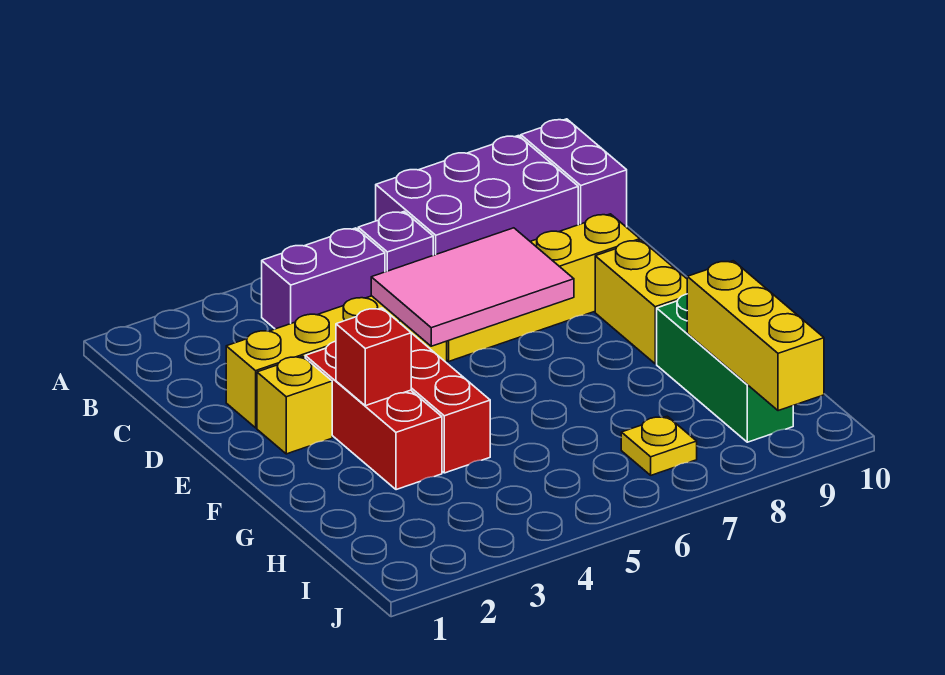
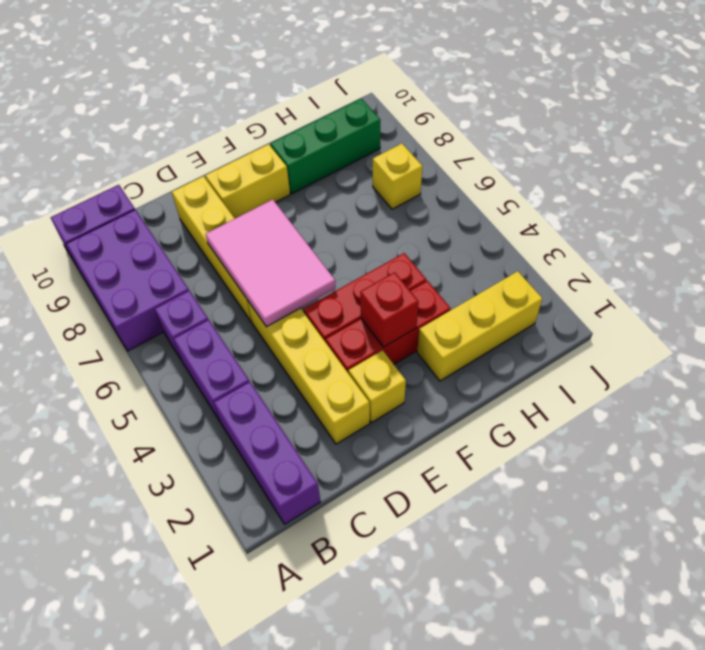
none -> purple brick B1:B3 level 1
yellow brick H9:J9 level 2 -> yellow brick G2:I2 level 1
yellow plate I7 level 1 -> yellow brick I7 level 1

